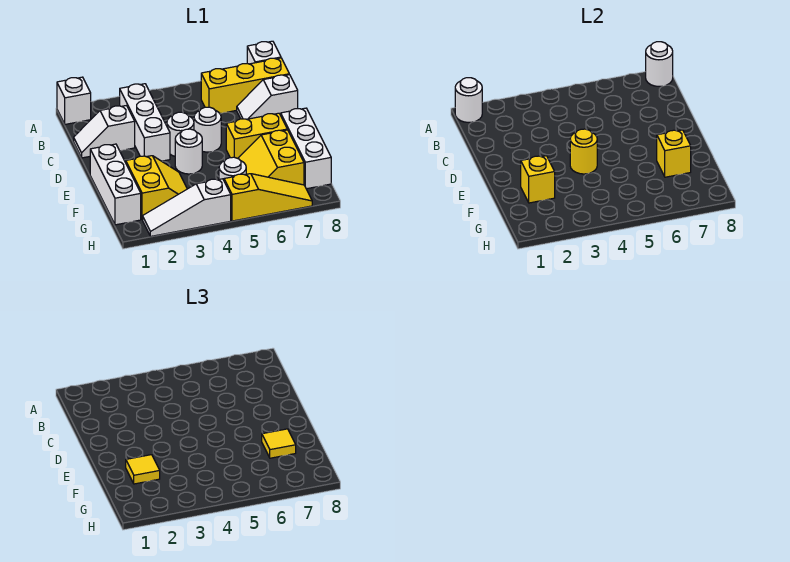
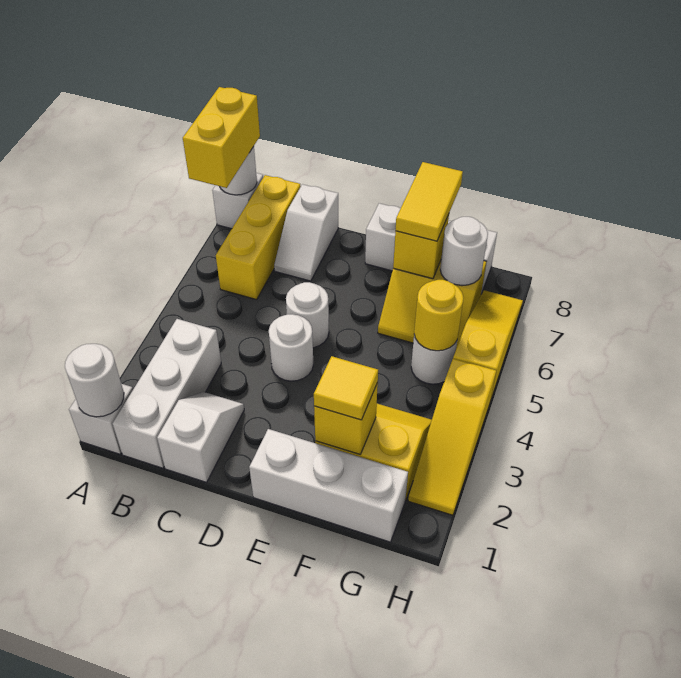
white brick B3:D3 level 1 -> white brick B1:B3 level 1
white slope C1:C2 level 1 top 2 -> white slope C1:C2 level 1 top 1
white round brick E4 level 1 -> white round brick G7 level 2
yellow round brick E4 level 2 -> yellow round brick G5 level 2
yellow brick E6:E7 level 1 -> yellow brick A7:A8 level 3
yellow tile F7 level 3 -> yellow tile F7:F8 level 3
white slope H2:H4 level 1 top 4 -> yellow slope H2:H4 level 1 top 4

